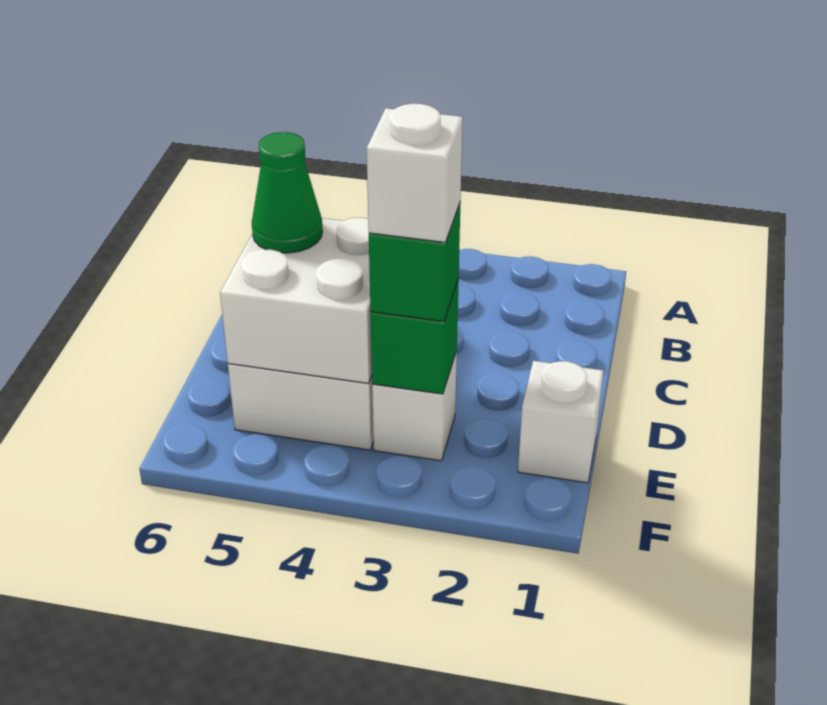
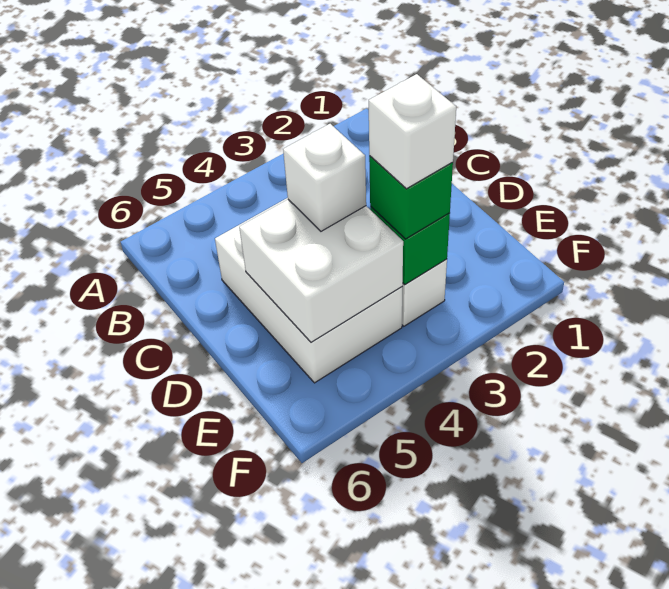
green cone D5 level 3 -> none
white brick E1 level 1 -> white brick D4 level 3

